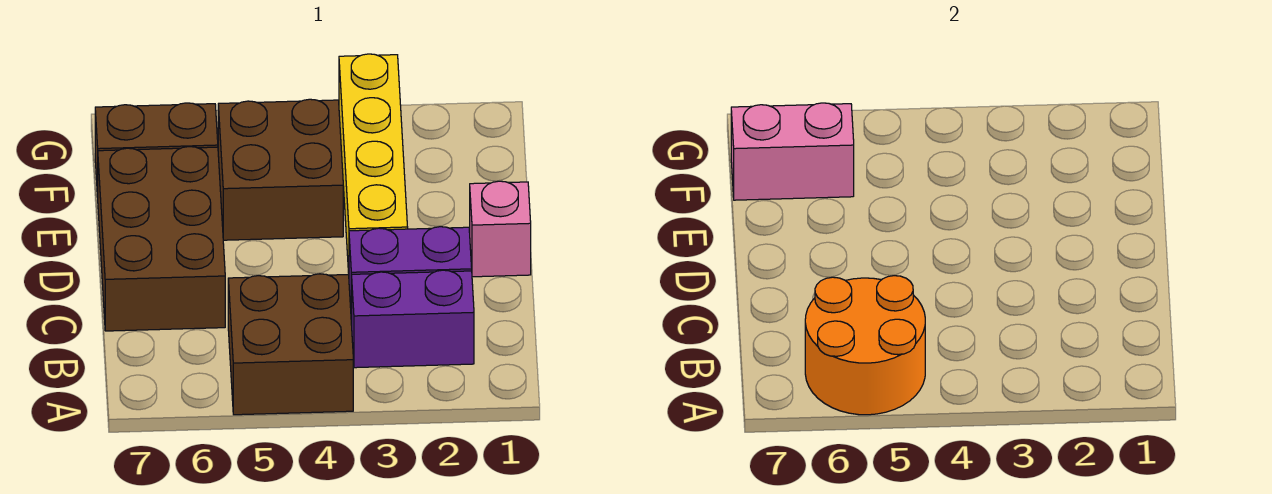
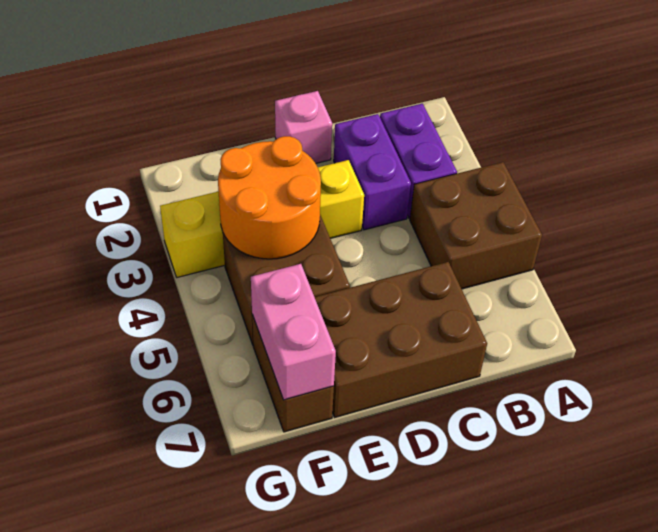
orange round brick A5:B6 level 2 -> orange round brick E3:F4 level 2

